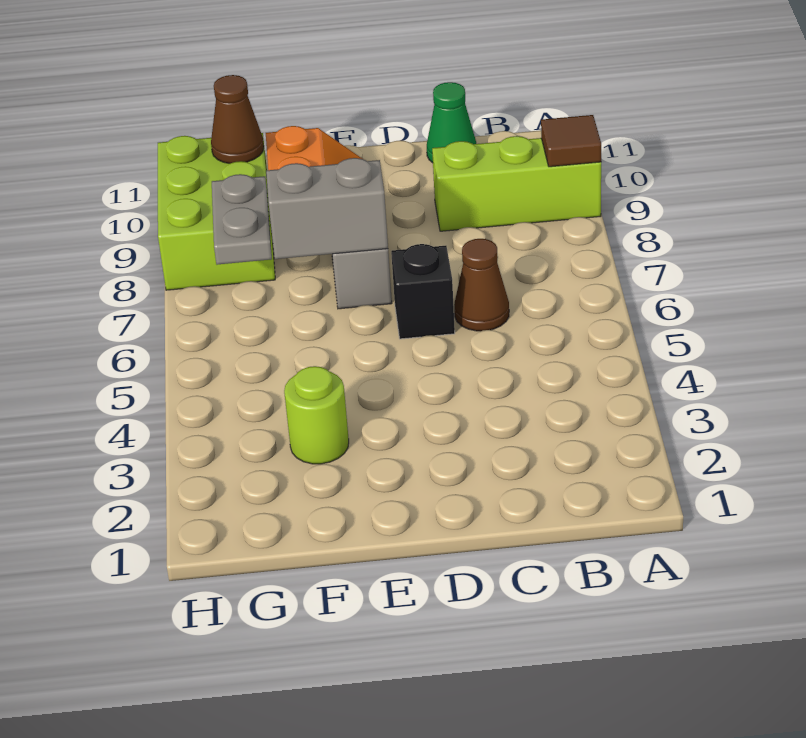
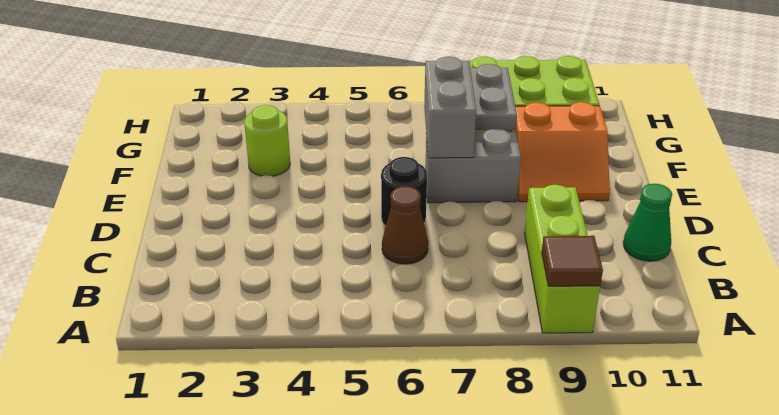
black brick D6 level 1 -> black round brick D6 level 1
grey plate G7:G8 level 2 -> grey plate F8:G8 level 2
brown cone G10 level 2 -> none

